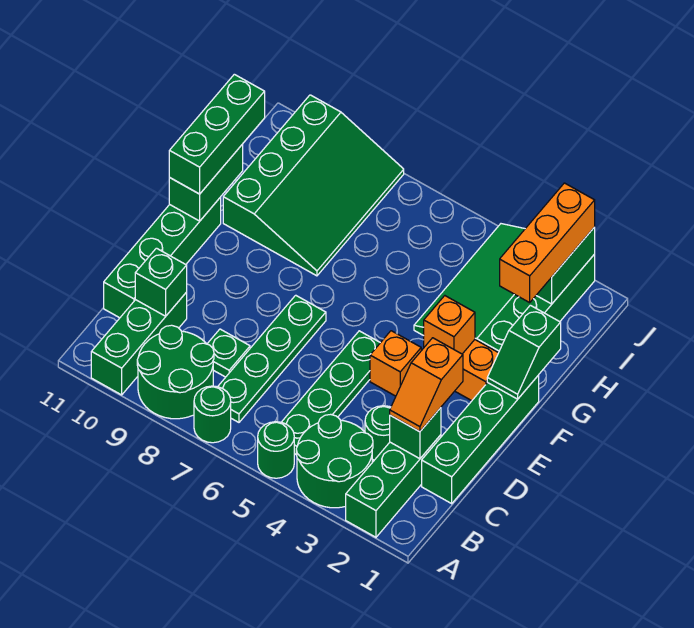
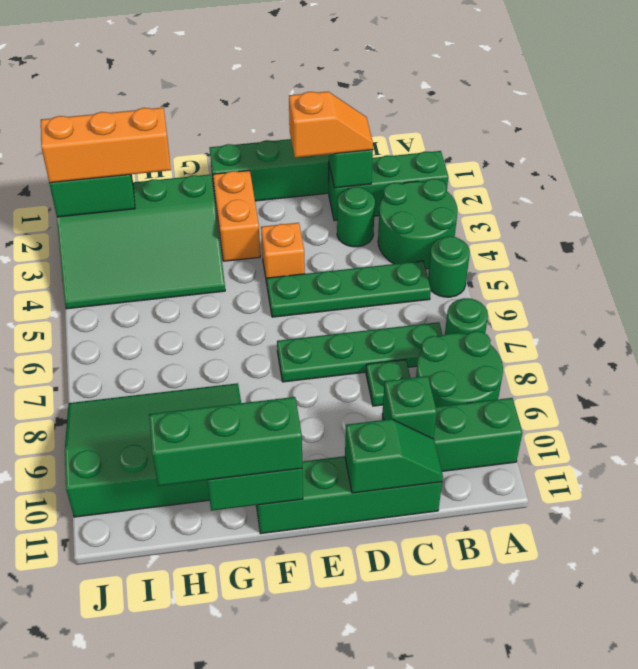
green slope F1:G1 level 2 top G -> green slope C11:D11 level 2 top D
orange brick F3 level 2 -> none

